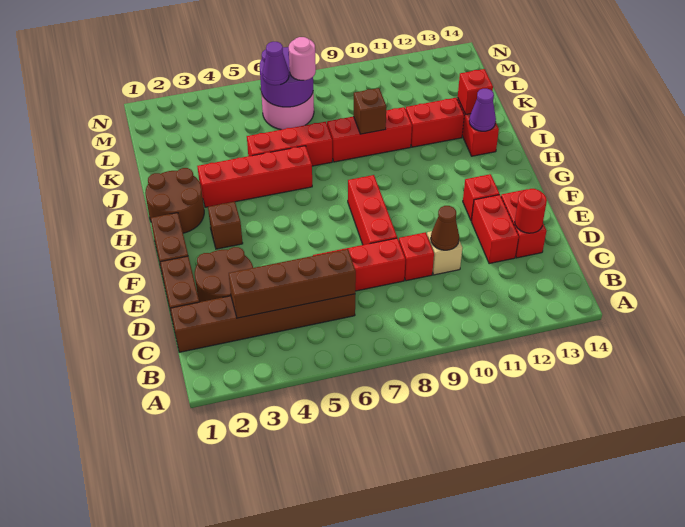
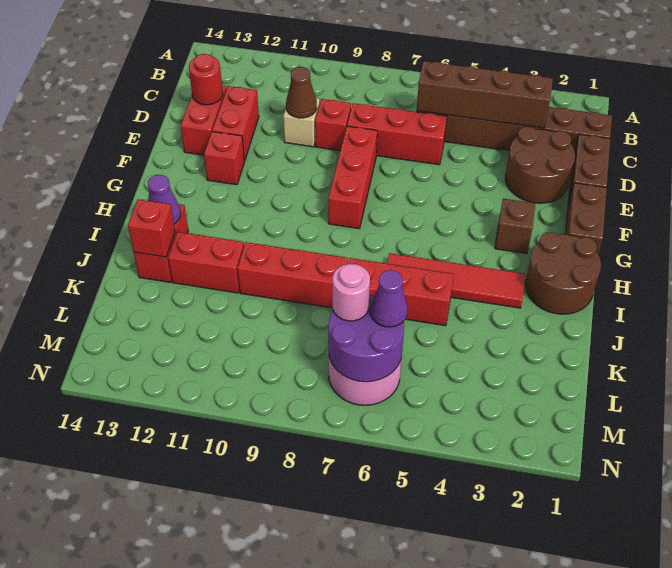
red brick I3:I6 level 1 -> red tile I3:I6 level 1
brown brick J9 level 2 -> none

